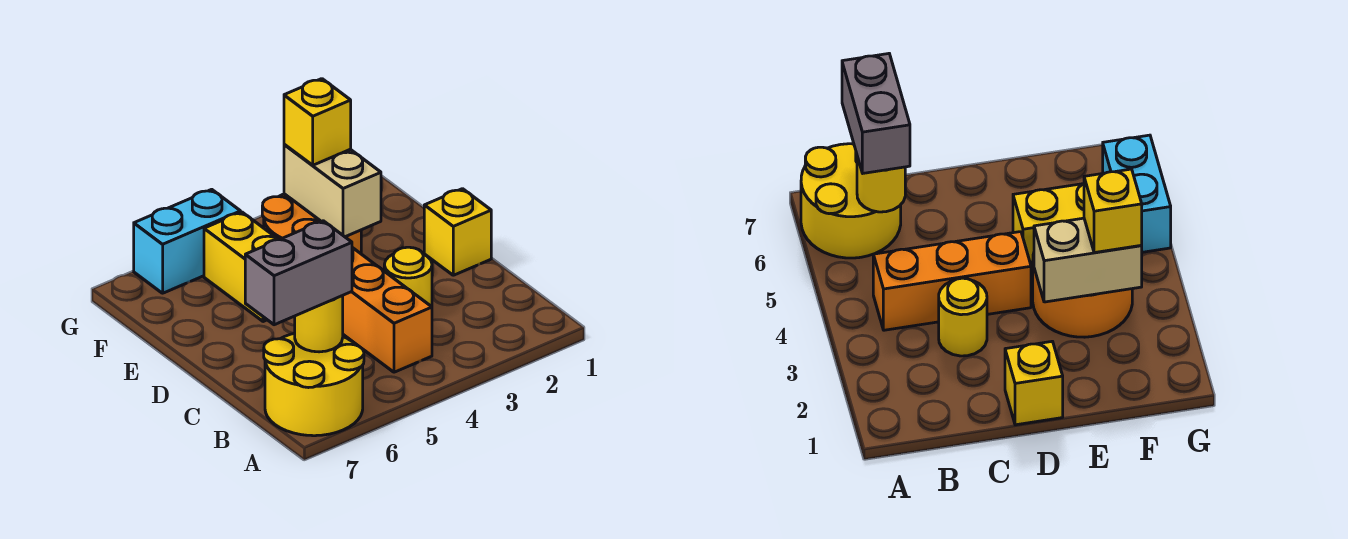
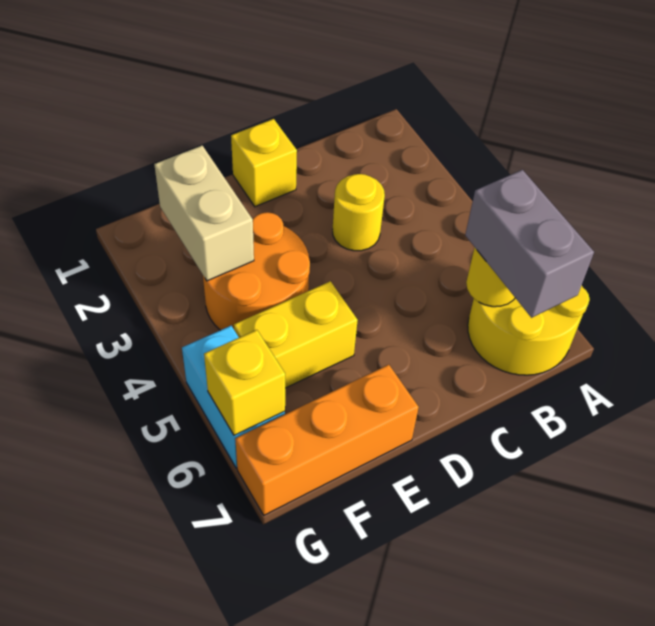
orange brick B4:D4 level 1 -> orange brick E7:G7 level 1
tan brick E3:F3 level 2 -> tan brick F2:F3 level 2
yellow brick F3 level 3 -> yellow brick G6 level 2

